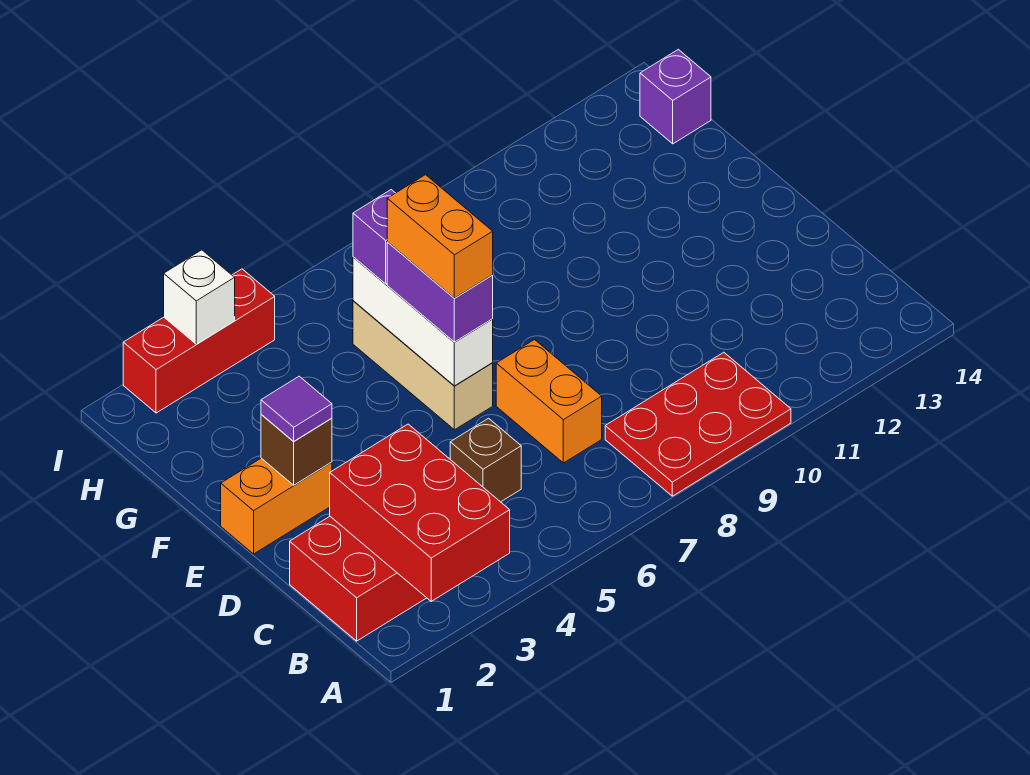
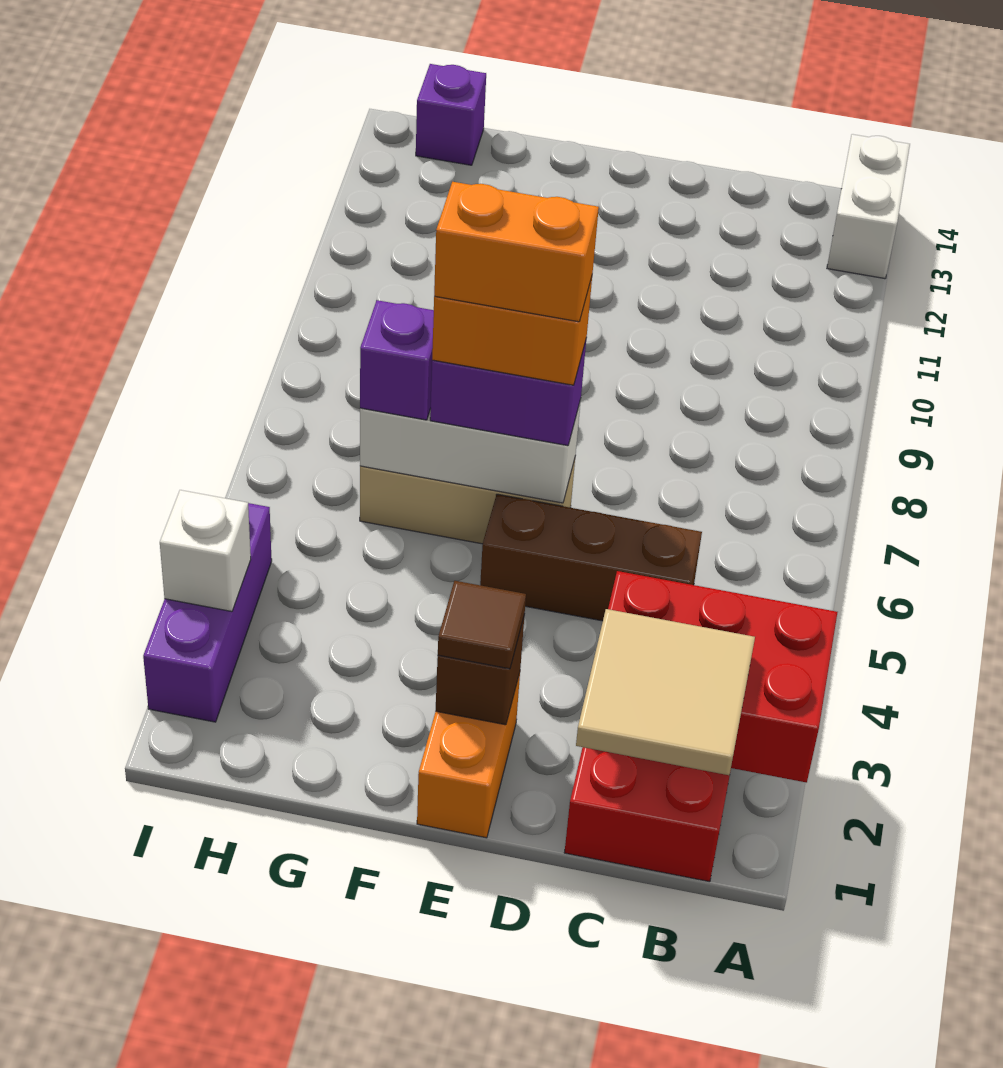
red plate A8:B10 level 1 -> none
none -> white brick A13:A14 level 1
none -> tan tile B1:C2 level 3
brown brick C5 level 1 -> brown brick C5:E5 level 1
orange brick C7:D7 level 1 -> orange brick E6:F6 level 5
purple tile E2 level 3 -> brown tile E2 level 3
red brick I2:I4 level 1 -> purple brick I2:I4 level 1

